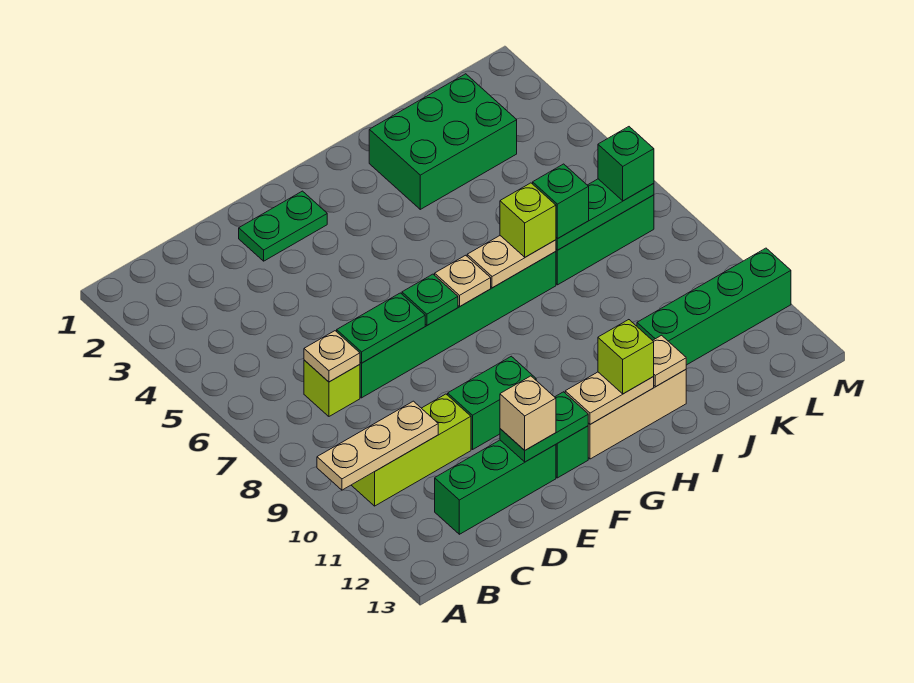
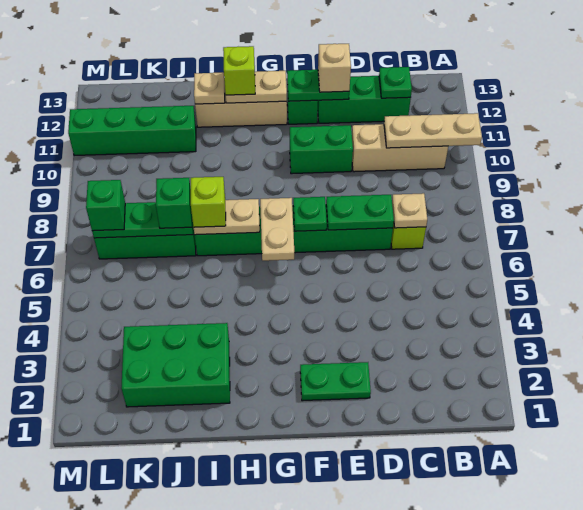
lime brick B10:D10 level 1 -> tan brick B10:D10 level 1
none -> green plate C12 level 2
tan plate G7 level 2 -> tan plate G6:G7 level 2

